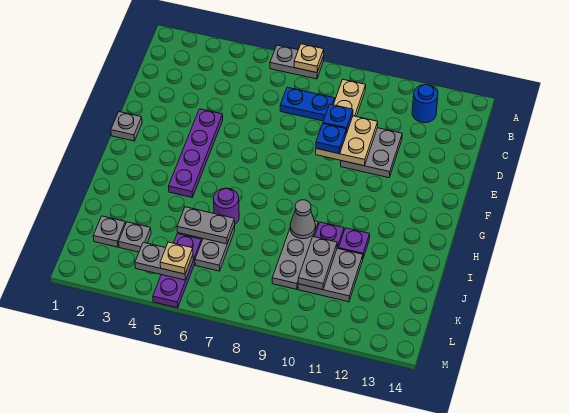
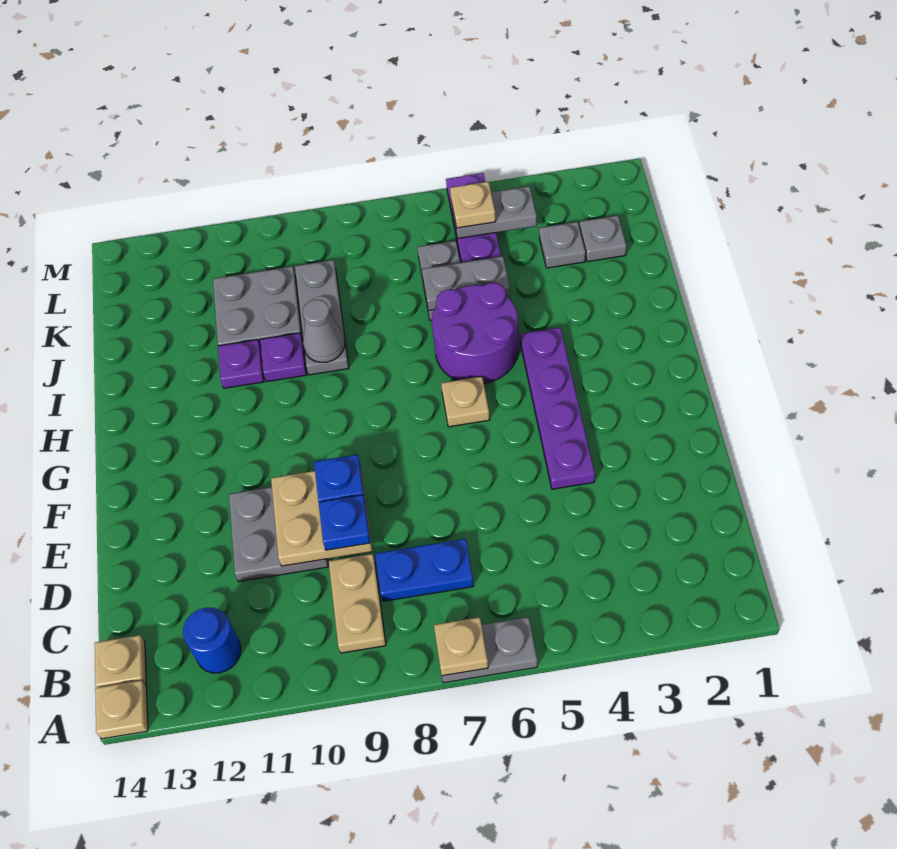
none -> tan plate A14 level 1
none -> tan plate B14 level 1
grey plate F1 level 1 -> none
none -> tan plate G6 level 1
purple round brick I6 level 1 -> purple round brick H5:I6 level 1
grey plate J10:K10 level 2 -> none

